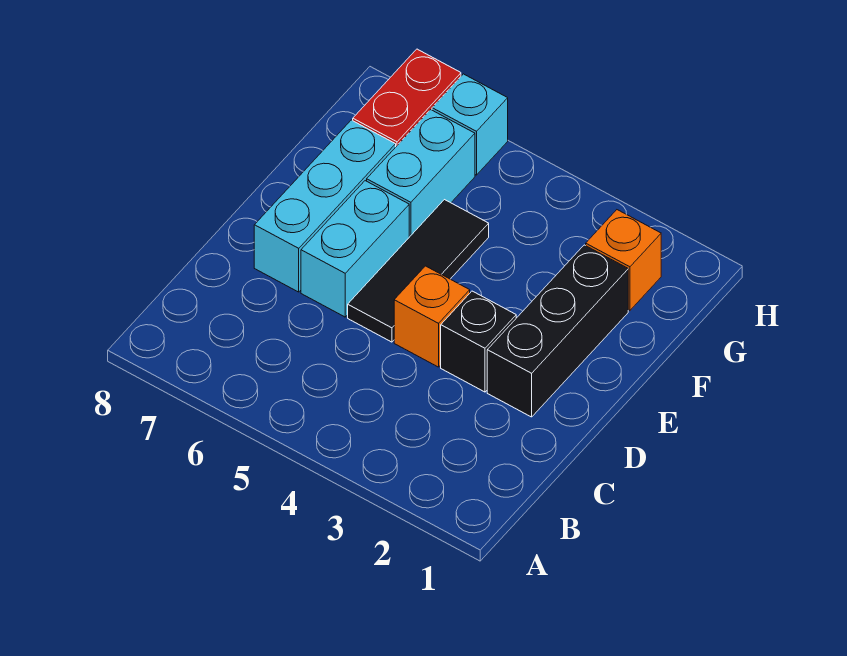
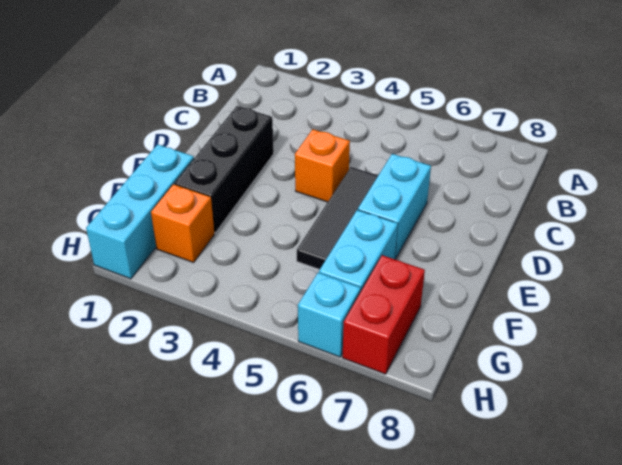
black brick D3 level 1 -> none
cyan brick D7:F7 level 1 -> cyan brick F1:H1 level 1

